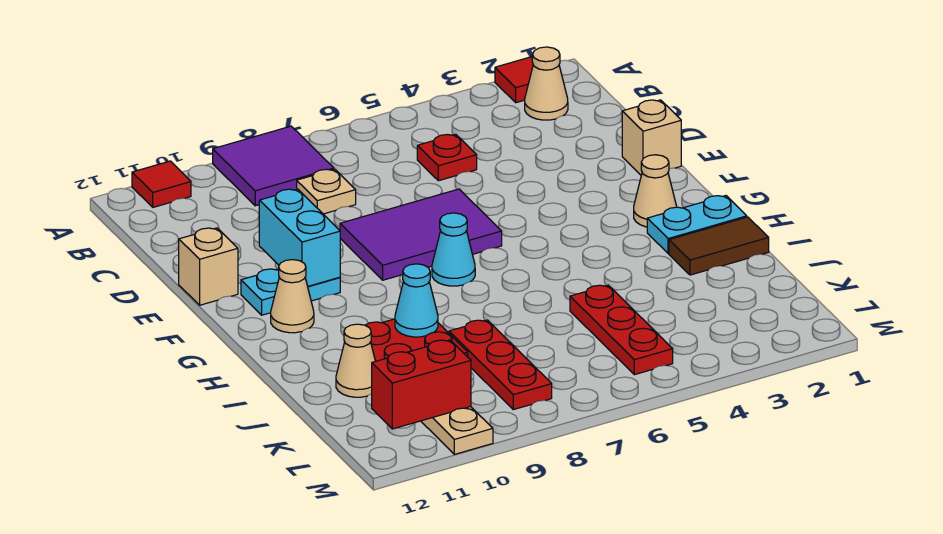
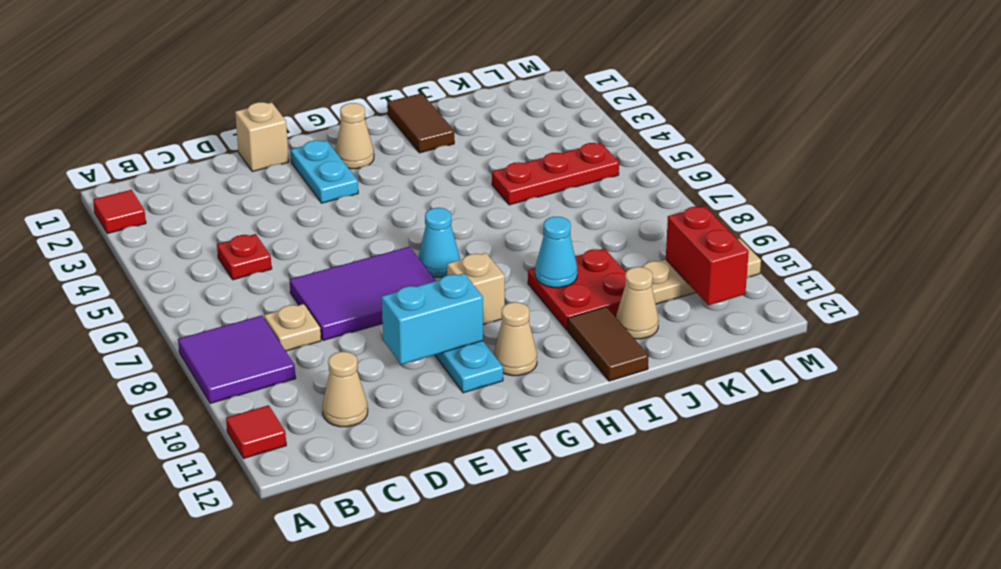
tan cone B2 level 1 -> tan cone C11 level 1
purple tile E6:F8 level 1 -> purple tile D7:F8 level 1
tan brick E12 level 1 -> tan brick G9 level 1
cyan plate H1:H2 level 1 -> cyan plate F2:F3 level 1
none -> brown tile I11:I12 level 1
red plate J8:L8 level 1 -> none

